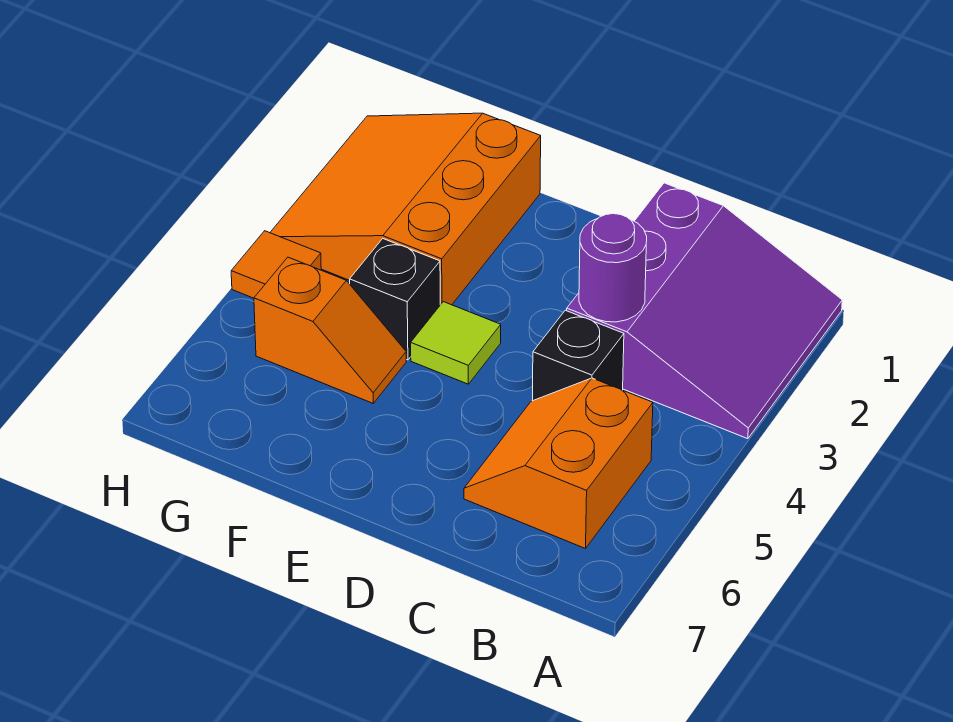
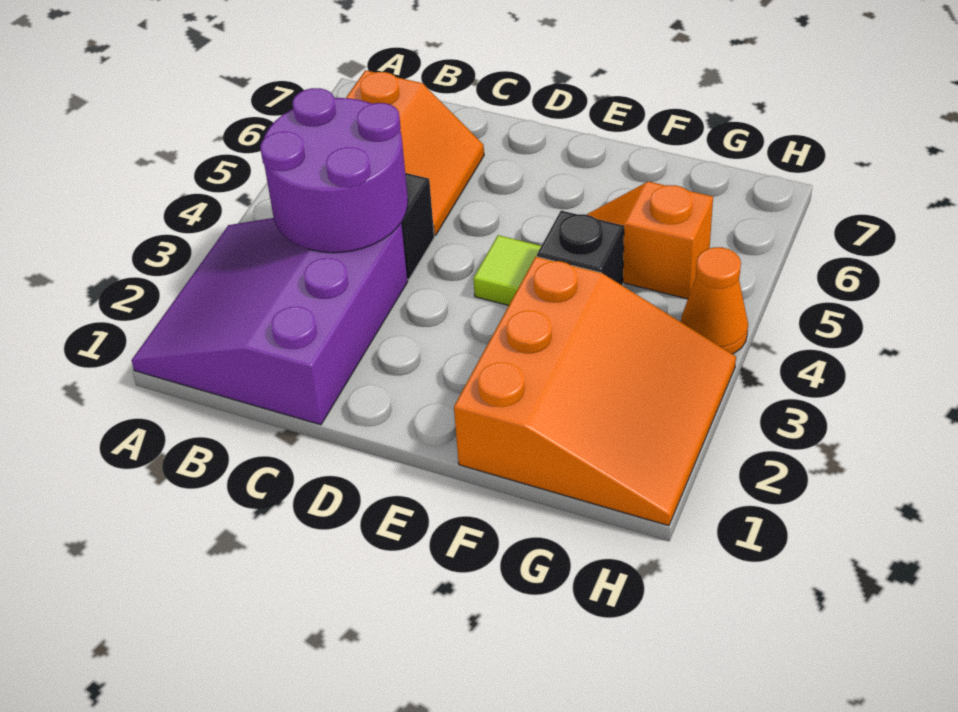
purple round brick C3 level 2 -> purple round brick B3:C4 level 2
orange tile H4 level 1 -> orange cone H4 level 1

